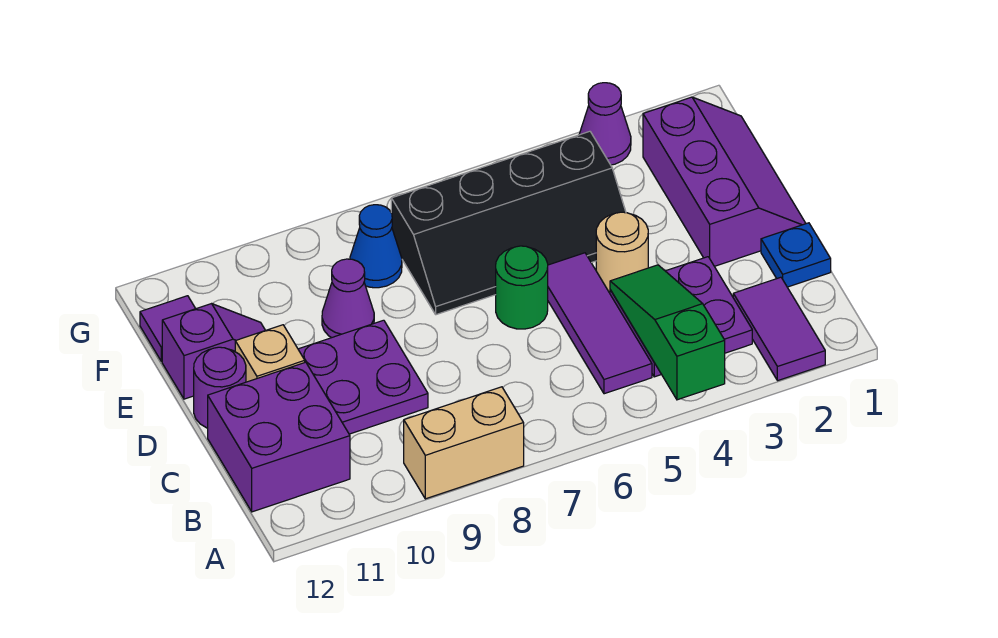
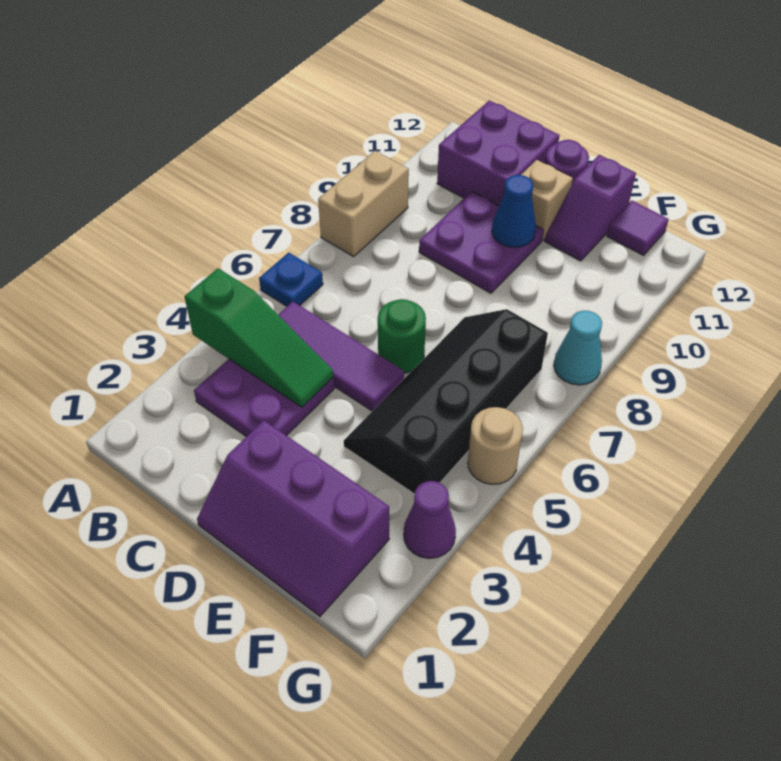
purple tile A2:B2 level 1 -> none
blue plate C1 level 1 -> blue plate A6 level 1
tan round brick D4 level 1 -> tan round brick G5 level 1
purple cone E9 level 1 -> none
blue cone F8 level 1 -> blue cone D10 level 2
none -> cyan cone G8 level 1

